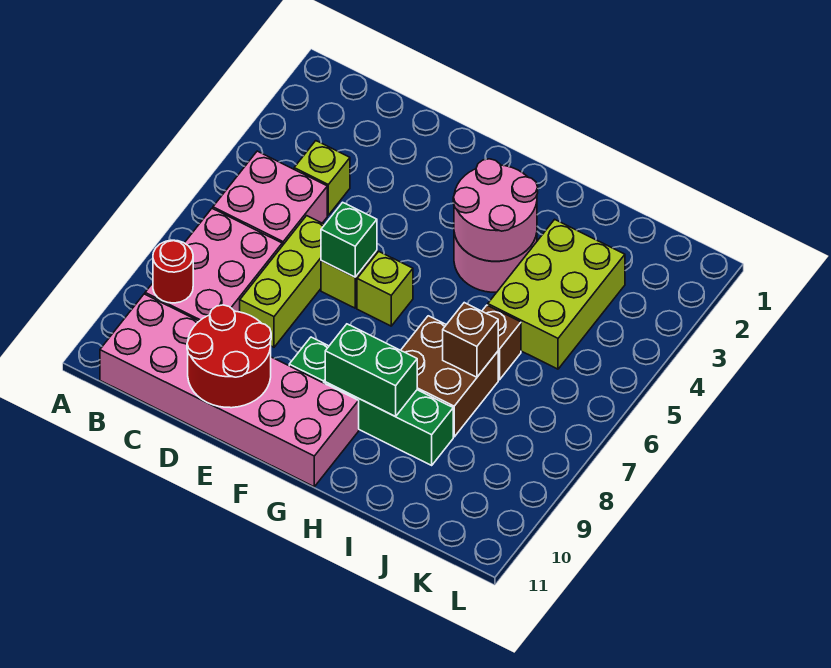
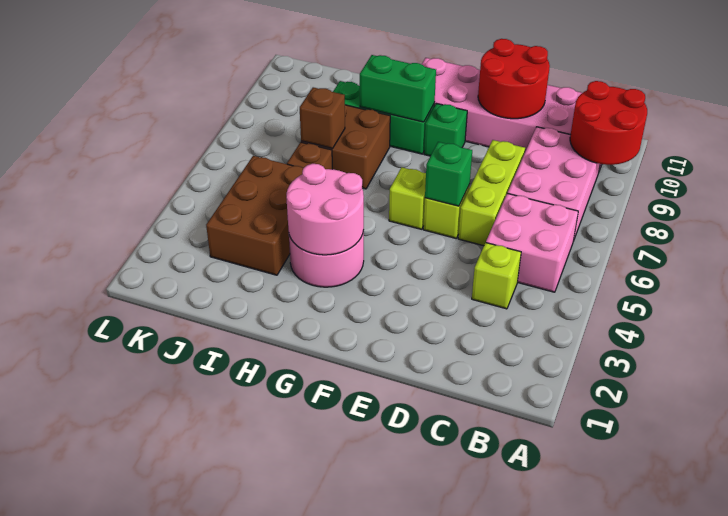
red round brick B9 level 2 -> red round brick A9:B10 level 2
lime brick I3:J5 level 1 -> brown brick I3:J5 level 1

